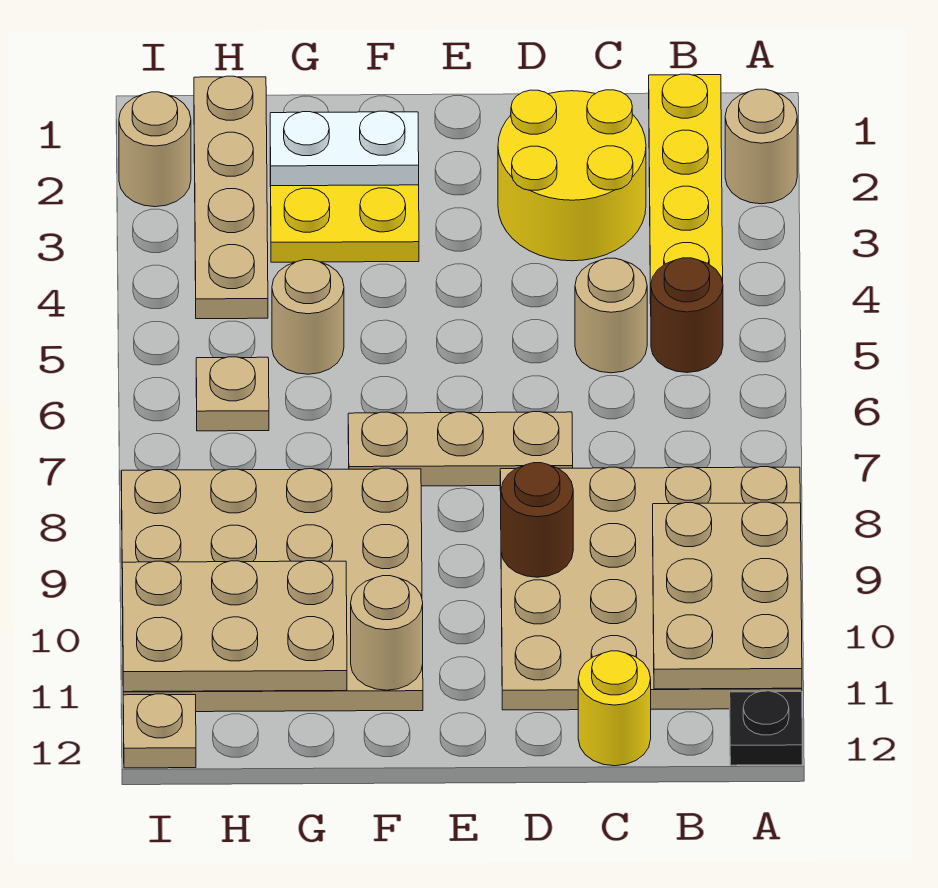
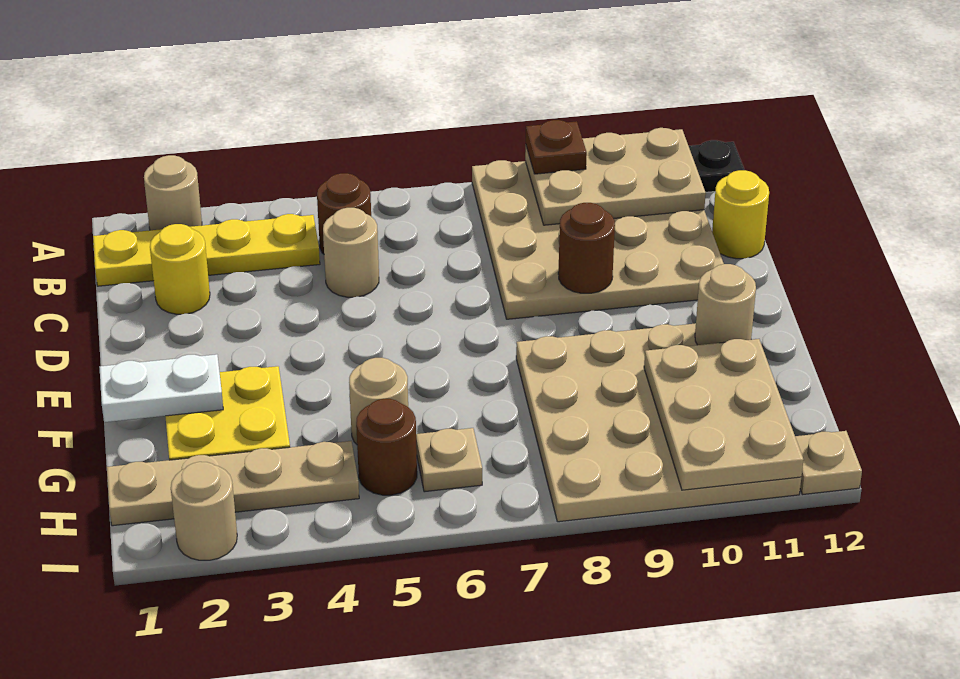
none -> brown plate A9 level 3
yellow round brick C2:D3 level 1 -> yellow round brick C2 level 1
tan plate D7:F7 level 1 -> none
white plate F2:G2 level 2 -> white plate F1:F2 level 2
none -> brown round brick H5 level 1

